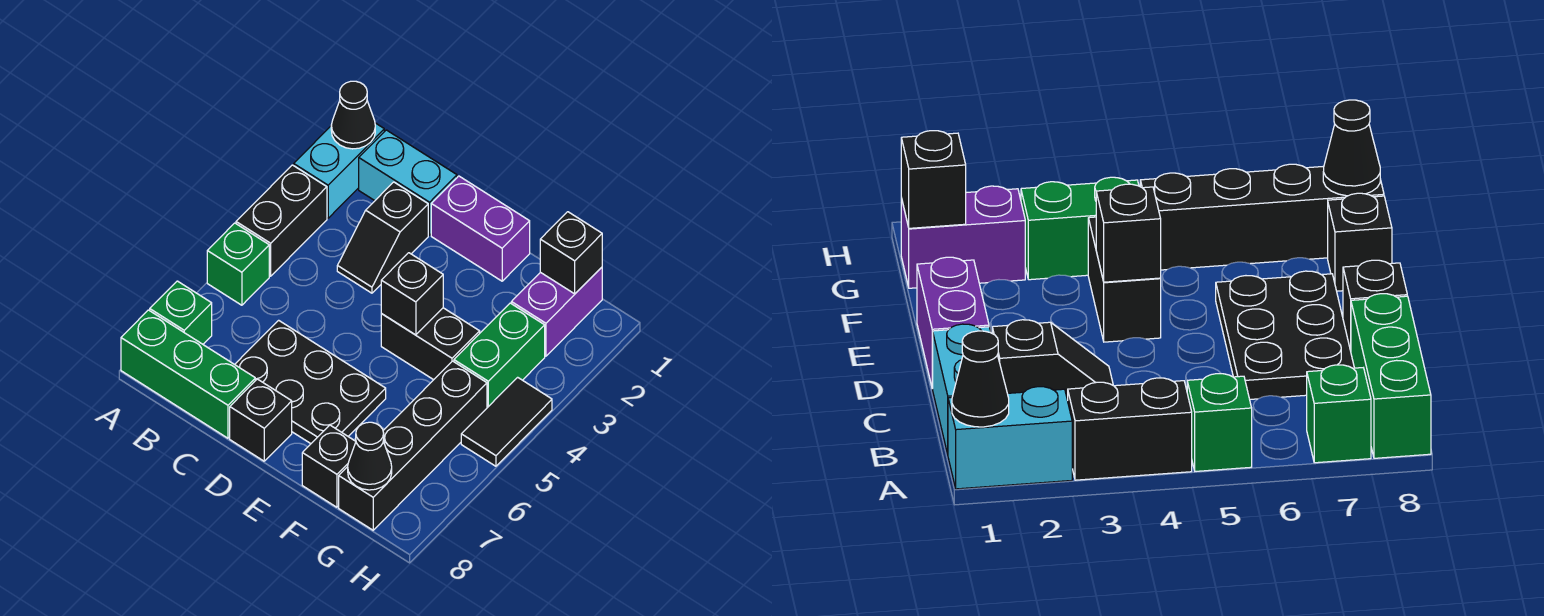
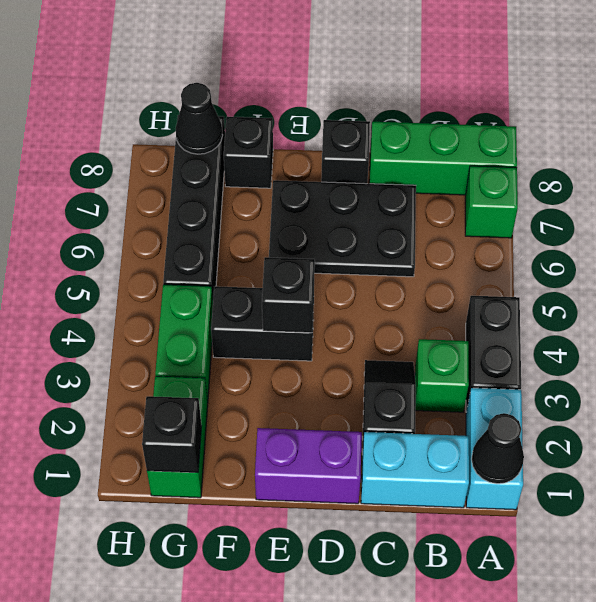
green brick A5 level 1 -> green brick B3 level 1
purple brick G1:G2 level 1 -> green brick G1:G2 level 1
black tile H4:H5 level 1 -> none

